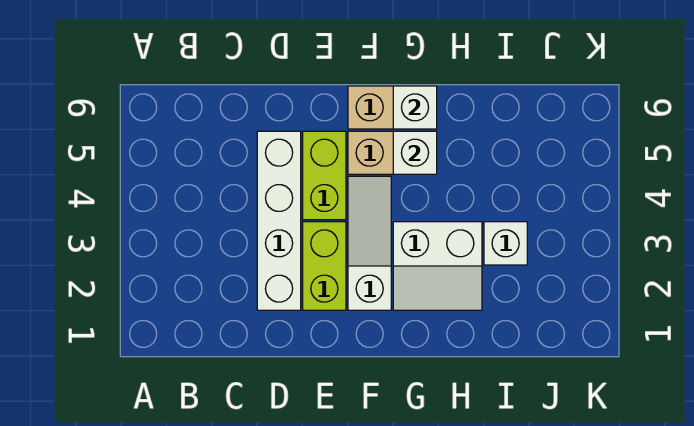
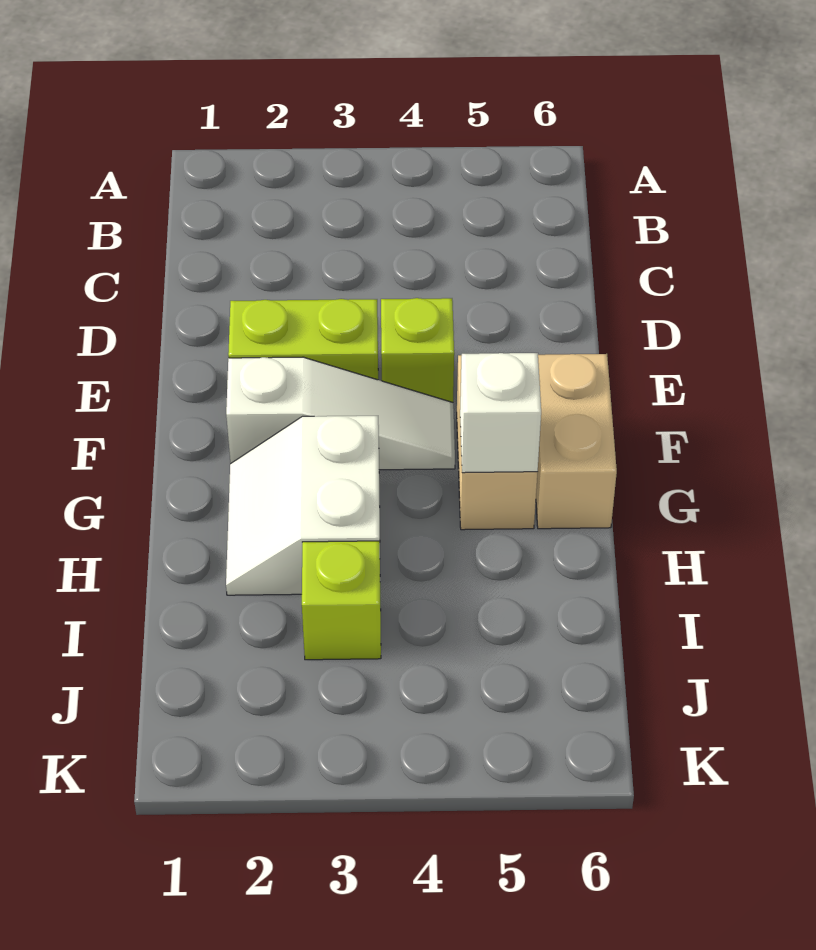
white brick D2:D5 level 1 -> none
lime brick E4:E5 level 1 -> lime brick E4 level 1
white brick G6 level 2 -> none
white brick I3 level 1 -> lime brick I3 level 1

